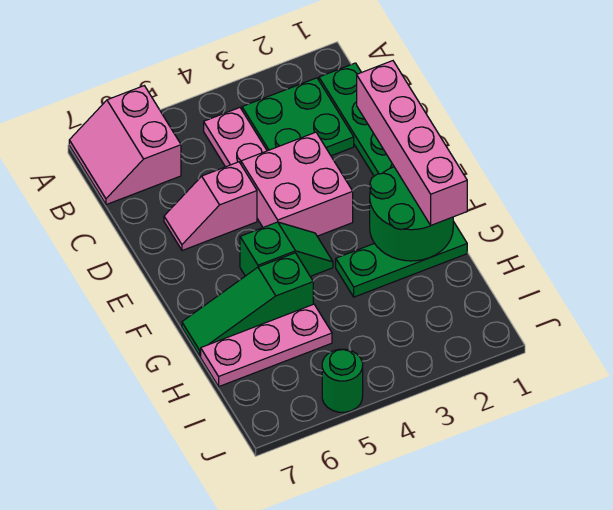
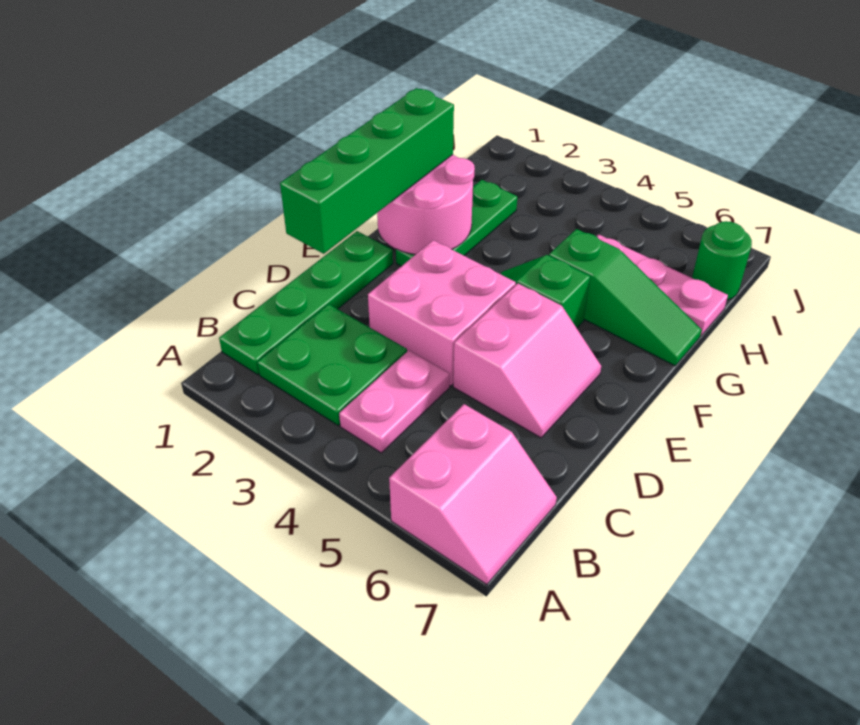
pink brick D1:G1 level 3 -> green brick D1:G1 level 3
pink slope D5:D6 level 1 top 5 -> pink slope D5:E6 level 1 top 5
green round brick F1:G2 level 2 -> pink round brick F1:G2 level 2
green plate G1:G3 level 1 -> green plate F2:H2 level 1
green round brick J5 level 1 -> green round brick I7 level 1

